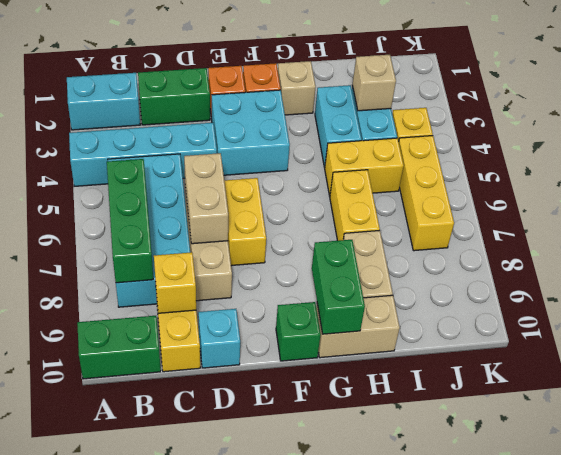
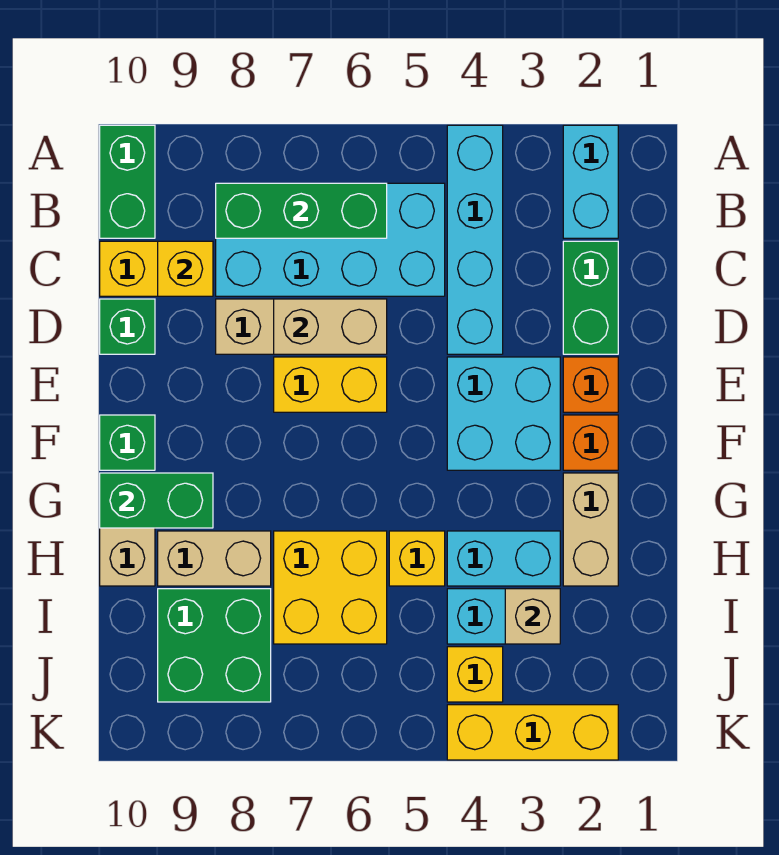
cyan brick D10 level 1 -> green brick D10 level 1
tan brick G2 level 1 -> tan brick G2:H2 level 1
yellow brick H5:I5 level 1 -> yellow brick H5 level 1
yellow brick H6:H7 level 1 -> yellow brick H6:I7 level 1
none -> green brick I8:J9 level 1
yellow brick J5:J7 level 1 -> yellow brick K2:K4 level 1

